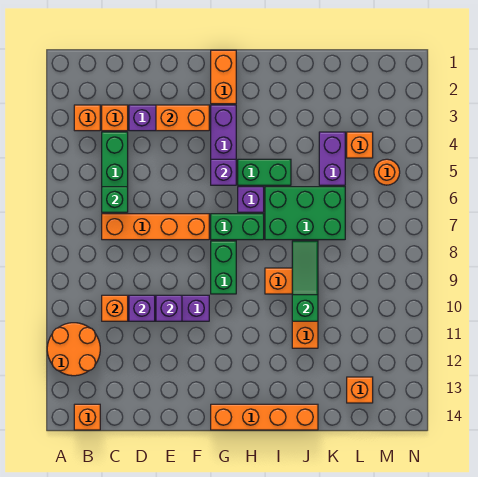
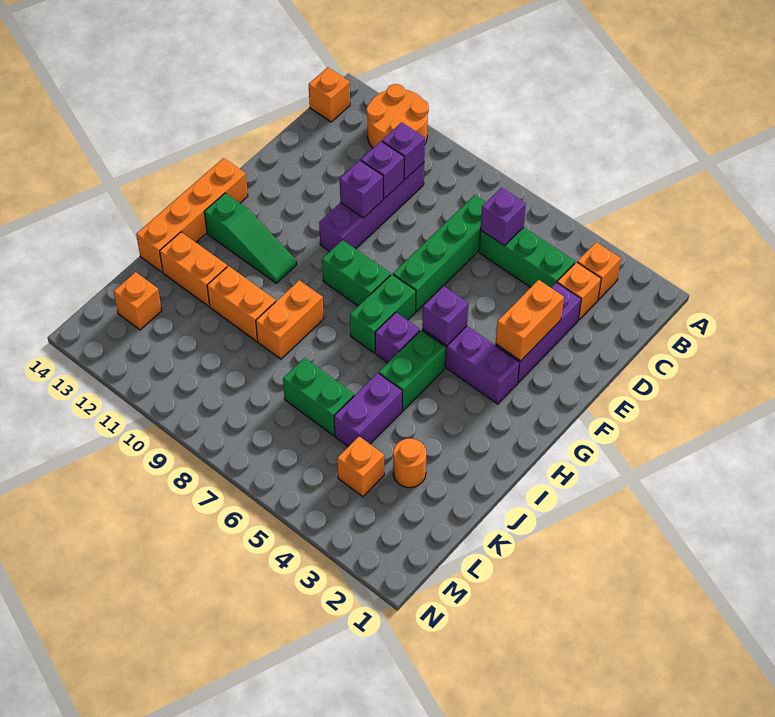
green brick C6 level 2 -> purple brick C6 level 2
orange brick C7:F7 level 1 -> green brick C7:F7 level 1
orange brick C10 level 2 -> purple brick C10 level 2
orange brick G1:G2 level 1 -> orange brick J12:J13 level 1
green brick I6:K7 level 1 -> green brick K6:K7 level 1
green slope J8:J10 level 2 top 10 -> green slope H11:H13 level 1 top 13
purple brick K4:K5 level 1 -> purple brick J5:K5 level 1
orange round brick M5 level 1 -> orange round brick K3 level 1

